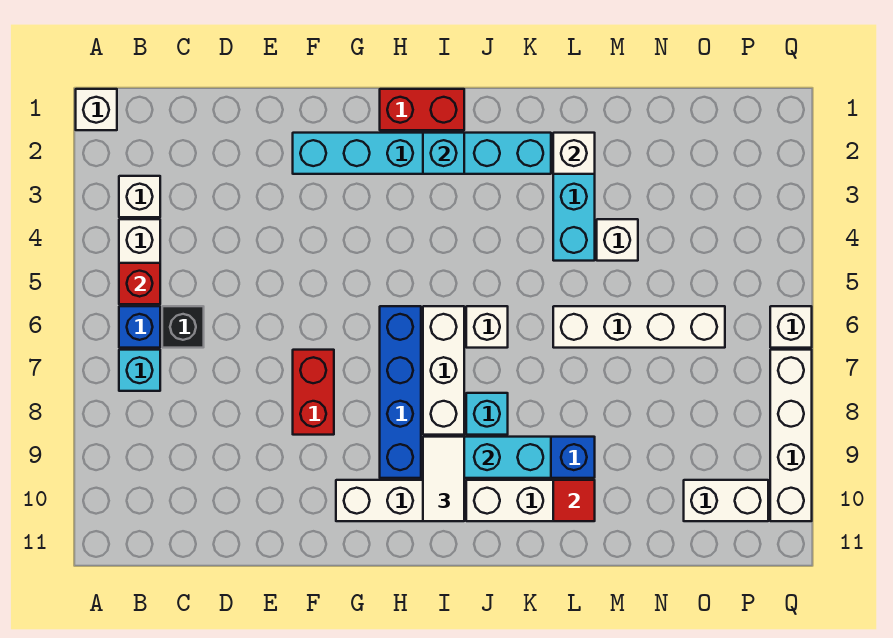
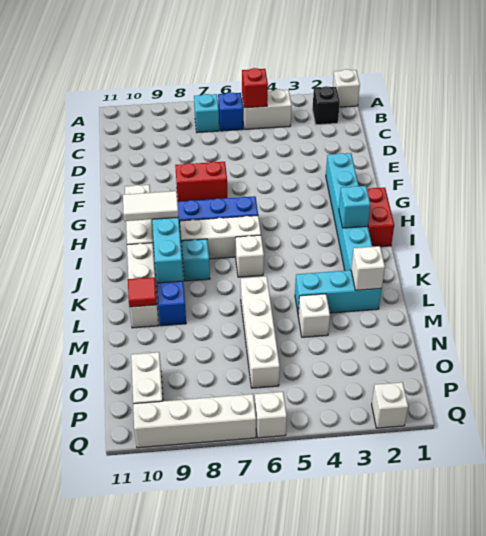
white brick B3 level 1 -> white brick Q2 level 1
black brick C6 level 1 -> black brick B2 level 1

